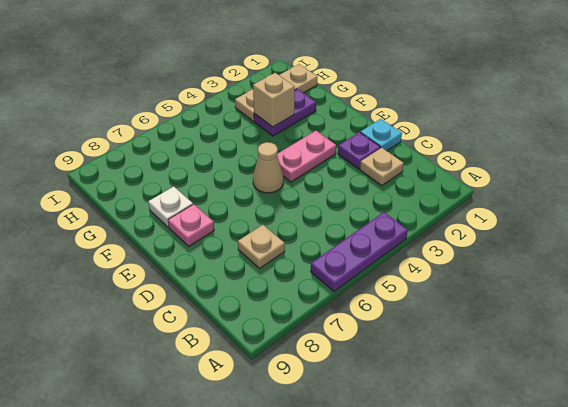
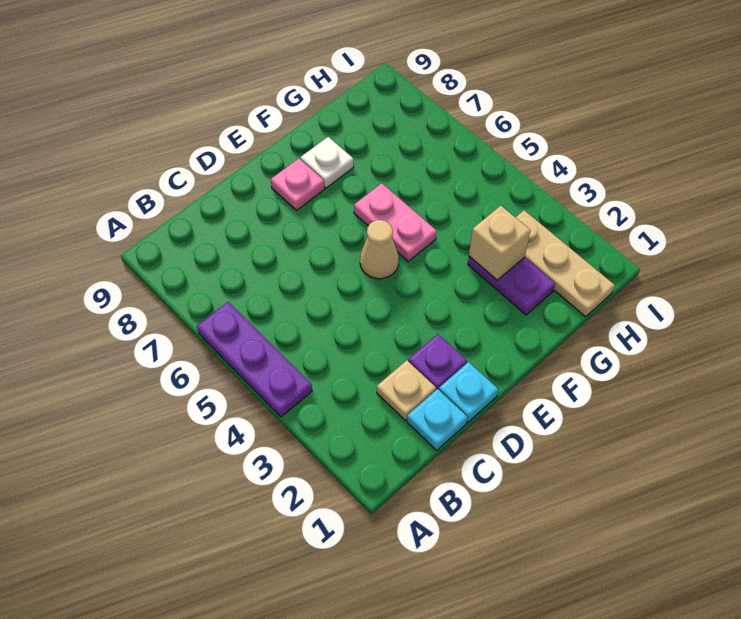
none -> cyan plate C1 level 1
tan plate C7 level 1 -> none
pink plate E3:E4 level 1 -> pink plate F5:F6 level 1

